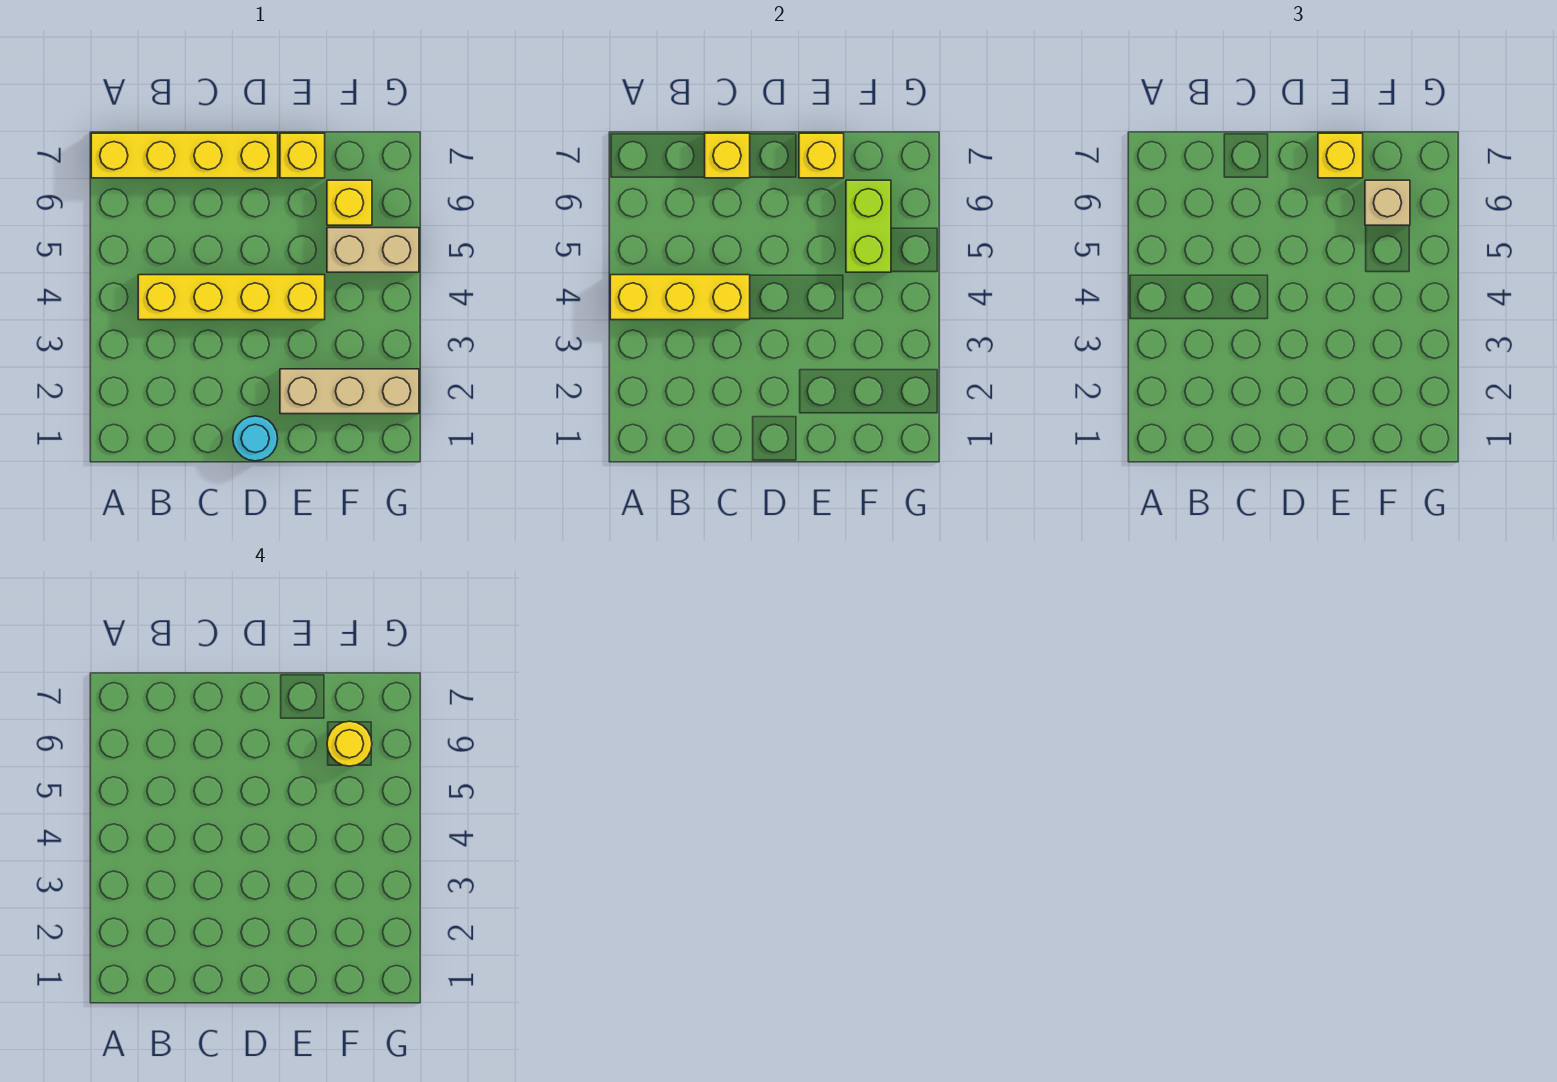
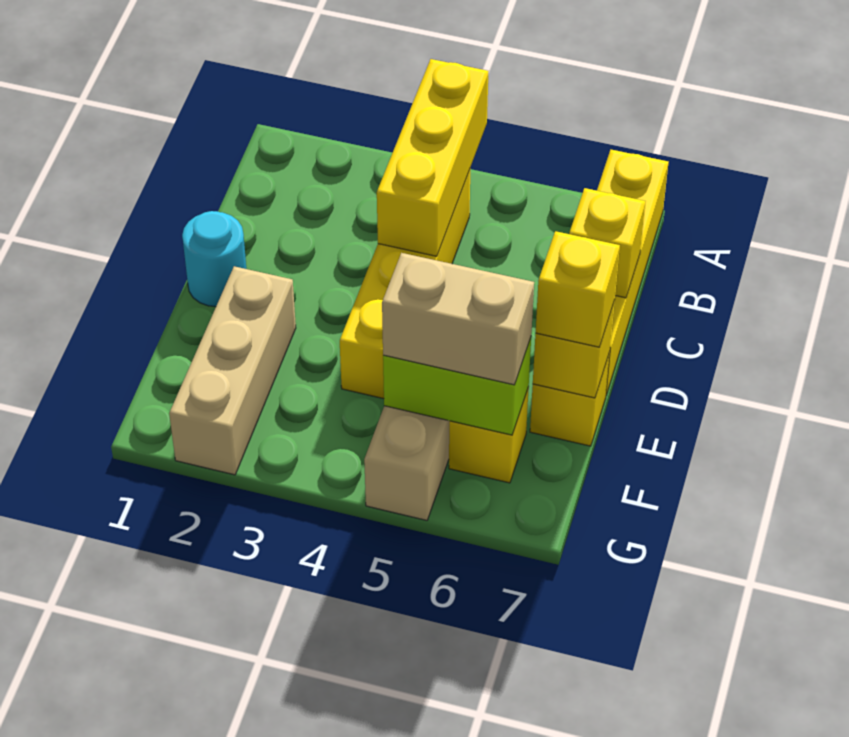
tan brick F6 level 3 -> tan brick F5:F6 level 3
yellow round brick F6 level 4 -> none

